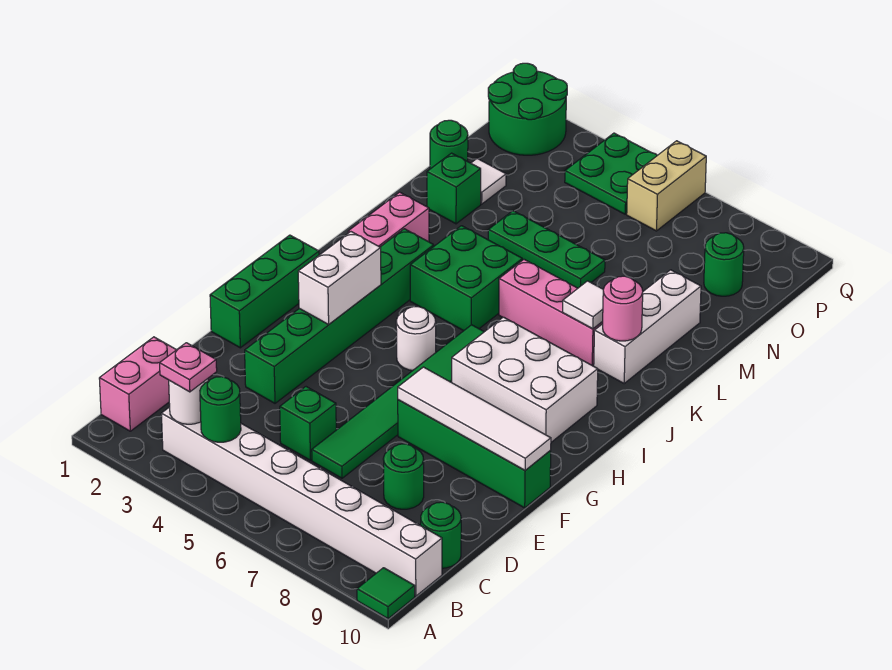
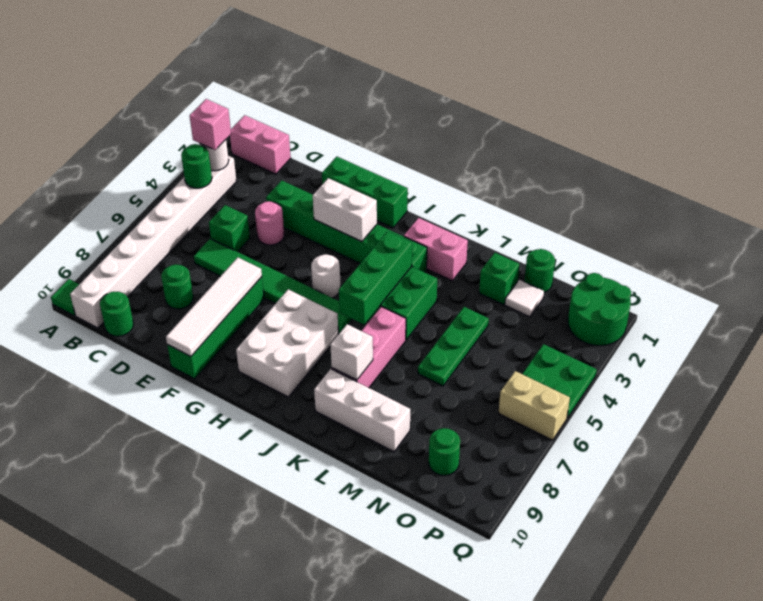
pink plate B3 level 3 -> pink brick B3 level 3
none -> green brick J4:J6 level 2
white tile K8 level 2 -> white brick K8 level 2
pink round brick K9 level 2 -> pink round brick E4 level 1

